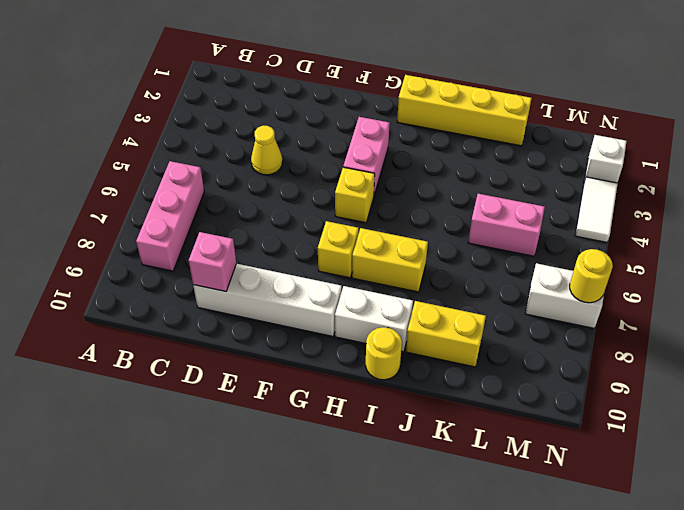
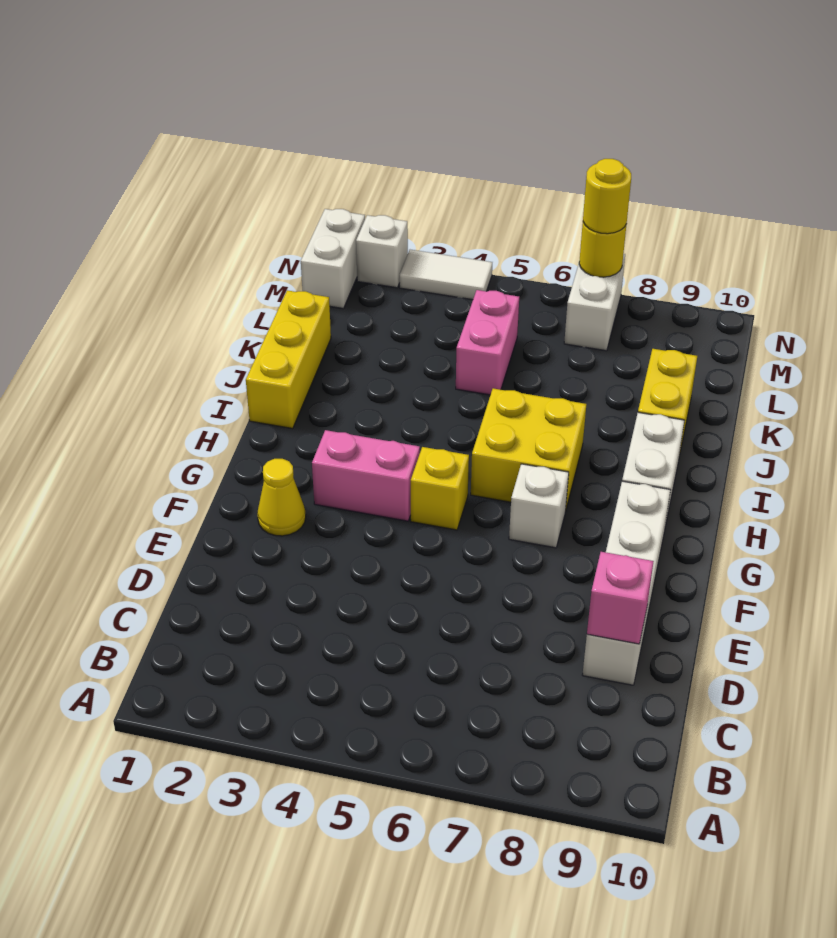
pink brick B6:B8 level 1 -> none
yellow cone D4 level 1 -> yellow cone F2 level 1
yellow brick G7 level 1 -> white brick G7 level 1
yellow brick H1:K1 level 1 -> yellow brick I1:K1 level 1
yellow brick H7:I7 level 1 -> yellow brick H6:I7 level 1
yellow round brick I10 level 1 -> yellow round brick N7 level 3
none -> white brick M1:N1 level 1

